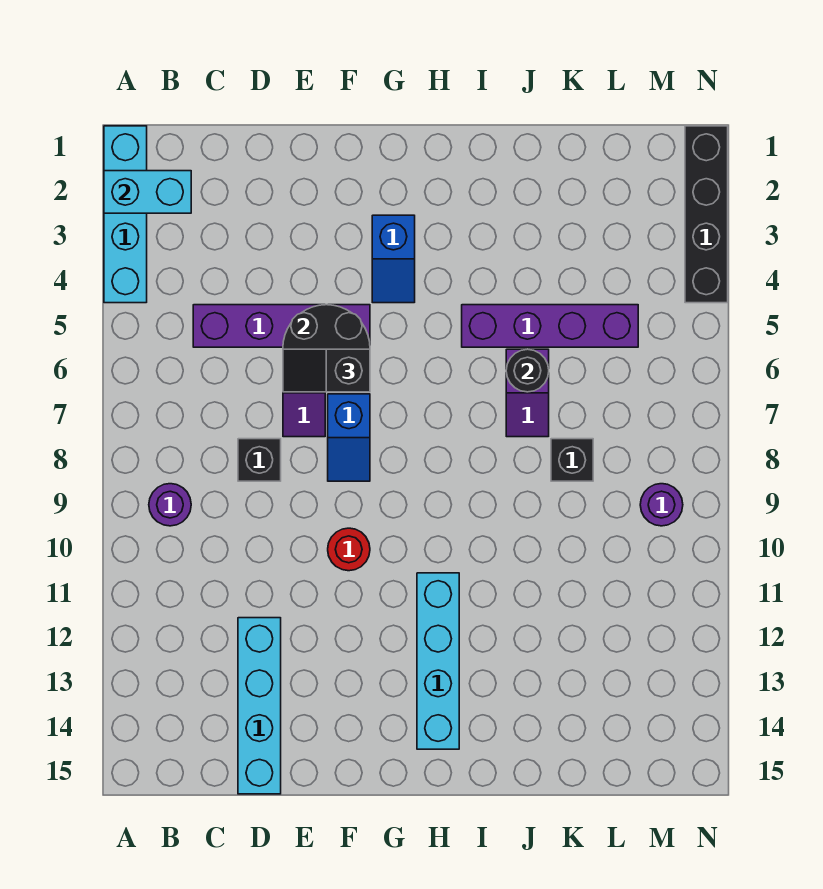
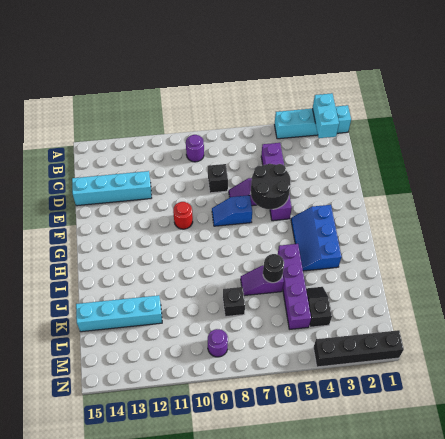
black slope E6:F6 level 3 top F -> black slope K4:L4 level 1 top L
blue slope G3:G4 level 1 top 3 -> blue slope G3:I4 level 1 top 3
cyan brick H11:H14 level 1 -> cyan brick K12:K15 level 1

